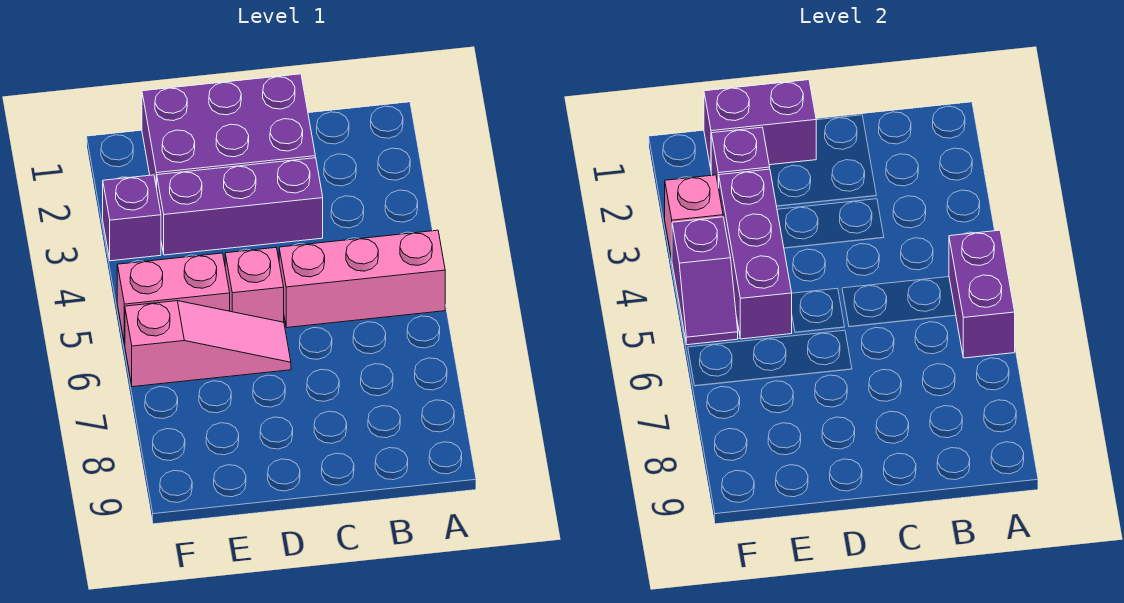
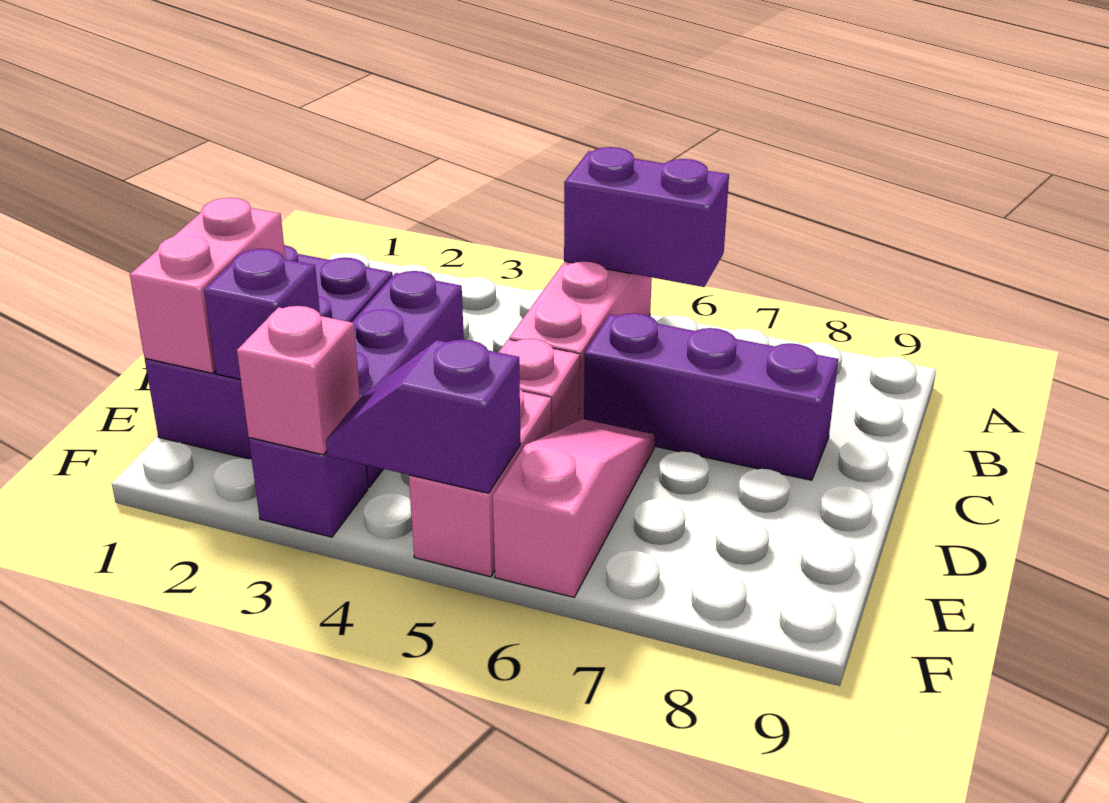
purple brick D1:E1 level 2 -> pink brick D1:E1 level 2
purple brick E3:E5 level 2 -> purple brick C6:C8 level 1
purple slope F4:F5 level 2 top 4 -> purple slope F4:F5 level 2 top 5

